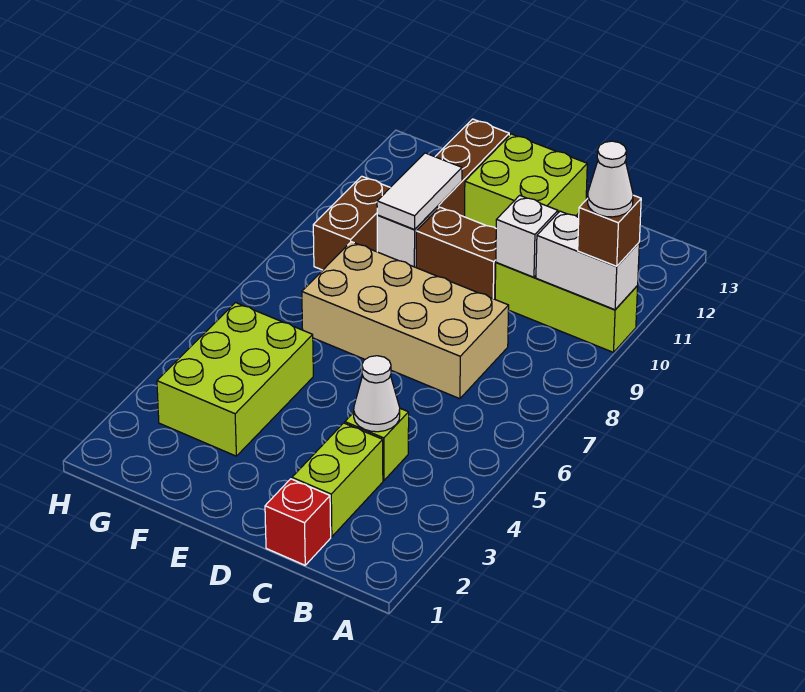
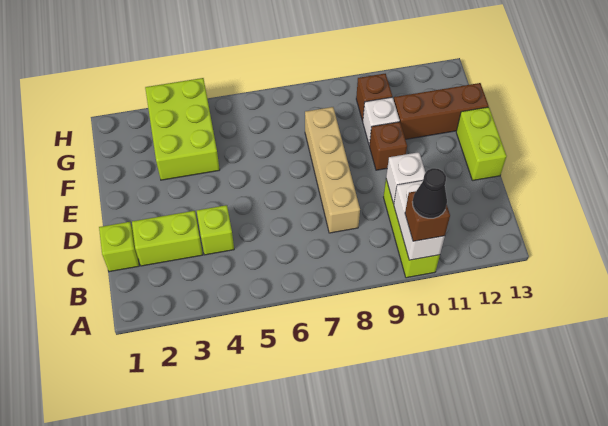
white cone A10 level 4 -> black cone A10 level 4
red brick C1 level 1 -> lime brick C1 level 1
white cone C4 level 2 -> none
tan brick C7:F8 level 1 -> tan brick C8:F8 level 1
brown brick D10:E10 level 1 -> brown brick E10 level 1
lime brick D12:E13 level 1 -> lime brick D13:E13 level 1
lime brick F3:G5 level 1 -> lime brick F3:H4 level 1
white tile F10:F11 level 2 -> none
brown brick G9:G10 level 1 -> brown brick G10 level 1

